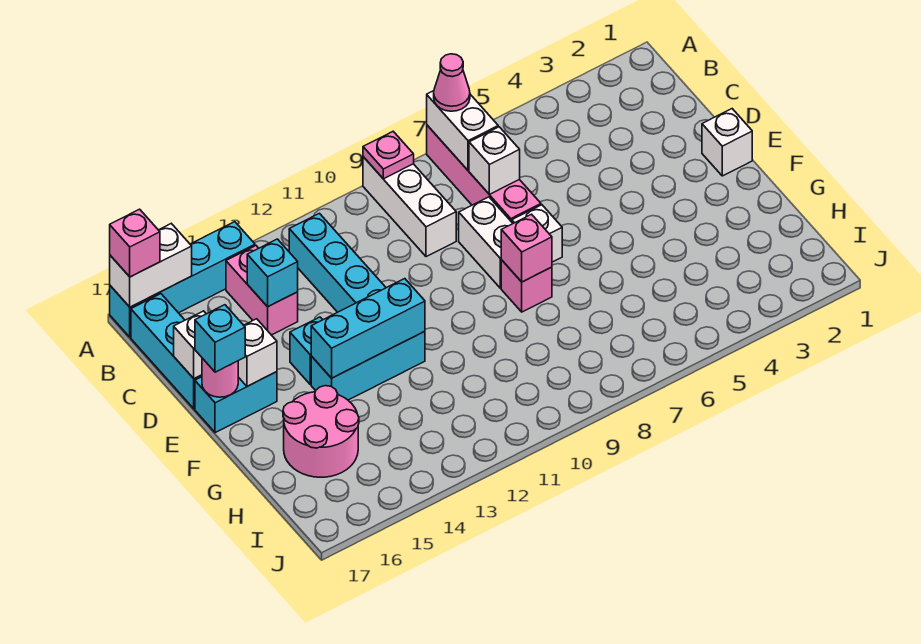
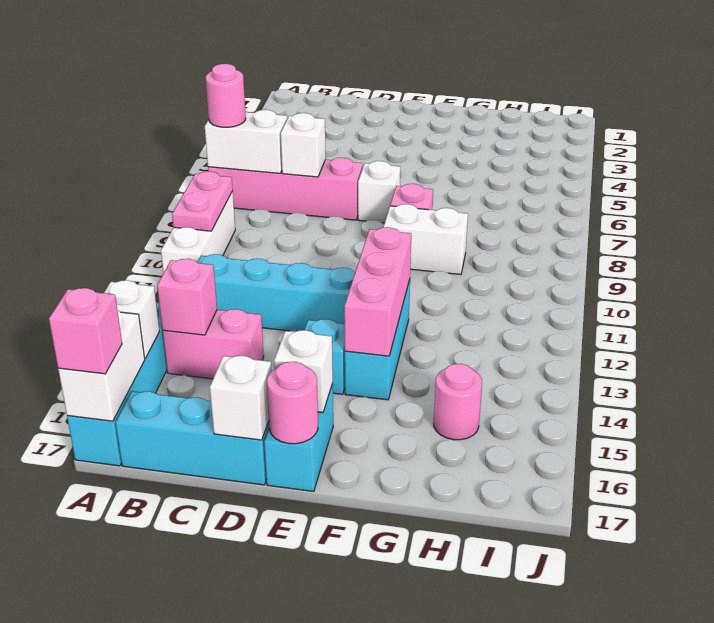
pink cone A7 level 3 -> pink round brick A7 level 3
white brick A9:C9 level 1 -> white brick A9:A11 level 1
pink plate A9 level 2 -> pink plate A9:A10 level 2
cyan brick C14 level 2 -> none
white brick D8:E8 level 1 -> white brick F9:G9 level 1
white brick E1 level 1 -> white brick A15 level 2
cyan brick E17 level 3 -> none
pink brick F8 level 2 -> pink brick B14 level 2
cyan brick F12:F14 level 2 -> pink brick F12:F14 level 2
pink round brick G15:H16 level 1 -> pink round brick H15 level 1

